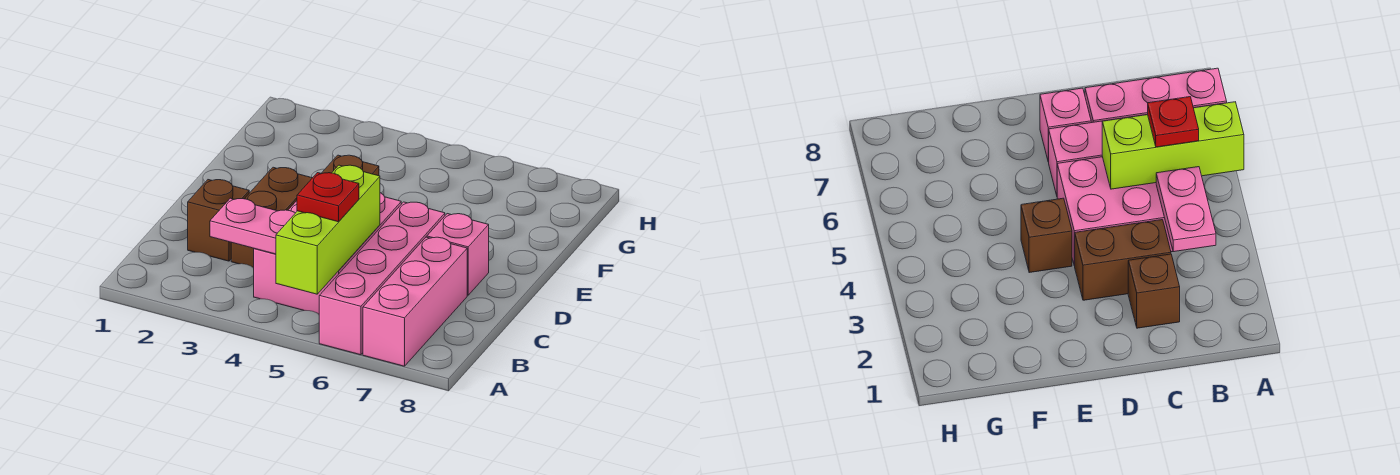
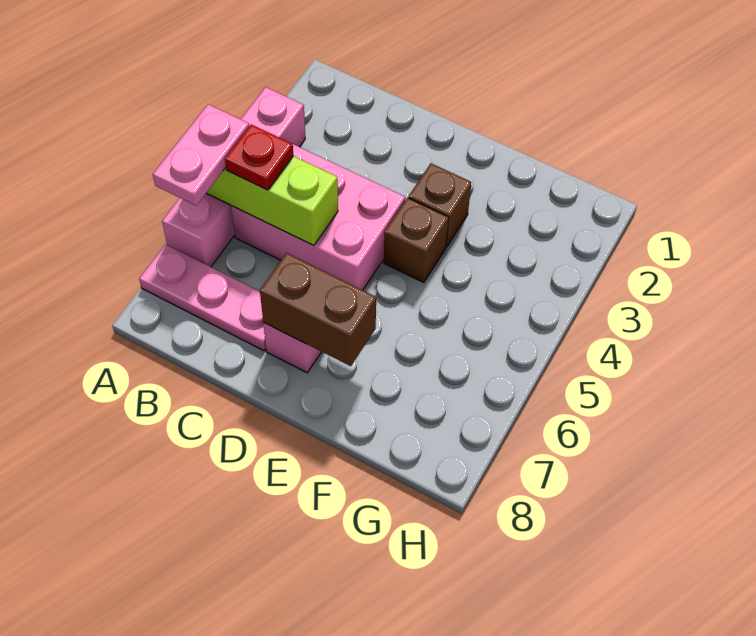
pink brick A6:D6 level 1 -> pink brick A3:A6 level 1
pink brick A7:C7 level 1 -> pink plate A7:C7 level 1
pink plate B3:B4 level 2 -> pink plate A5:A6 level 3
brown brick C2 level 1 -> brown brick E3 level 1
brown brick C3:D3 level 1 -> brown brick D7:E7 level 2

